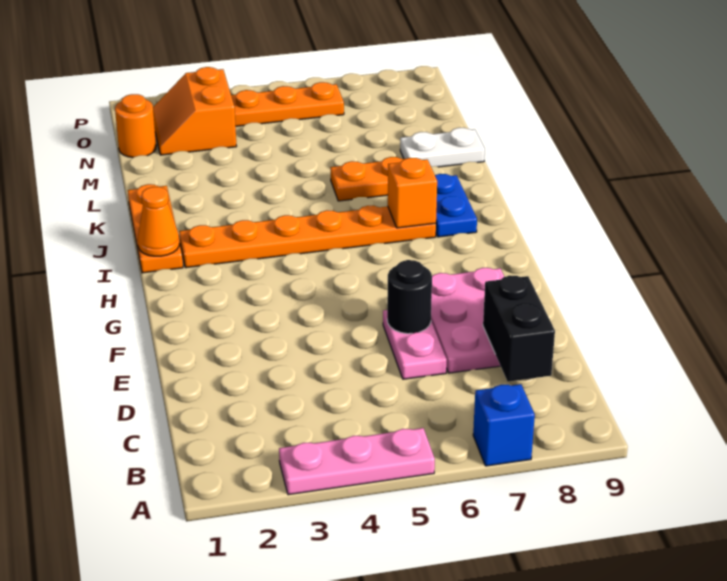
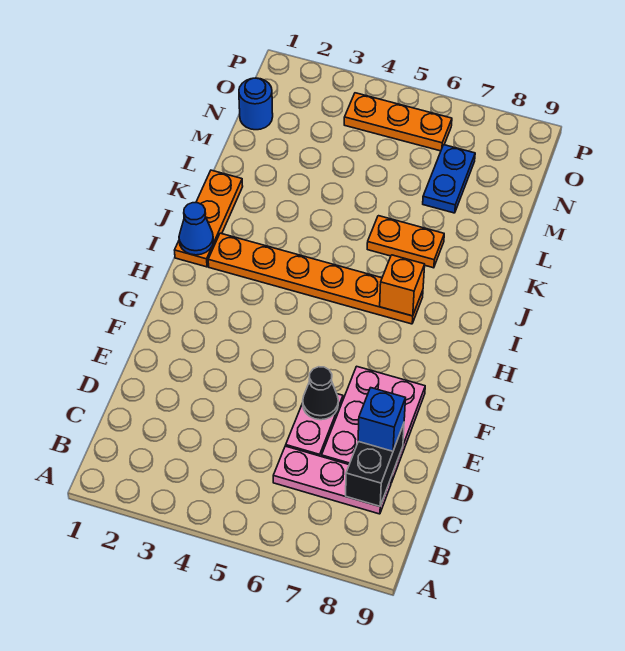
pink plate A3:A5 level 1 -> pink plate C6:C8 level 1
blue brick A7 level 1 -> blue brick D8 level 3
black round brick E6 level 2 -> black cone E6 level 2
orange cone I1 level 2 -> blue cone I1 level 2
blue plate I8:J8 level 1 -> blue plate M7:N7 level 1
white plate L8:L9 level 1 -> none
orange round brick N1 level 1 -> blue round brick N1 level 1
orange slope N2:O3 level 1 top 3 -> none

